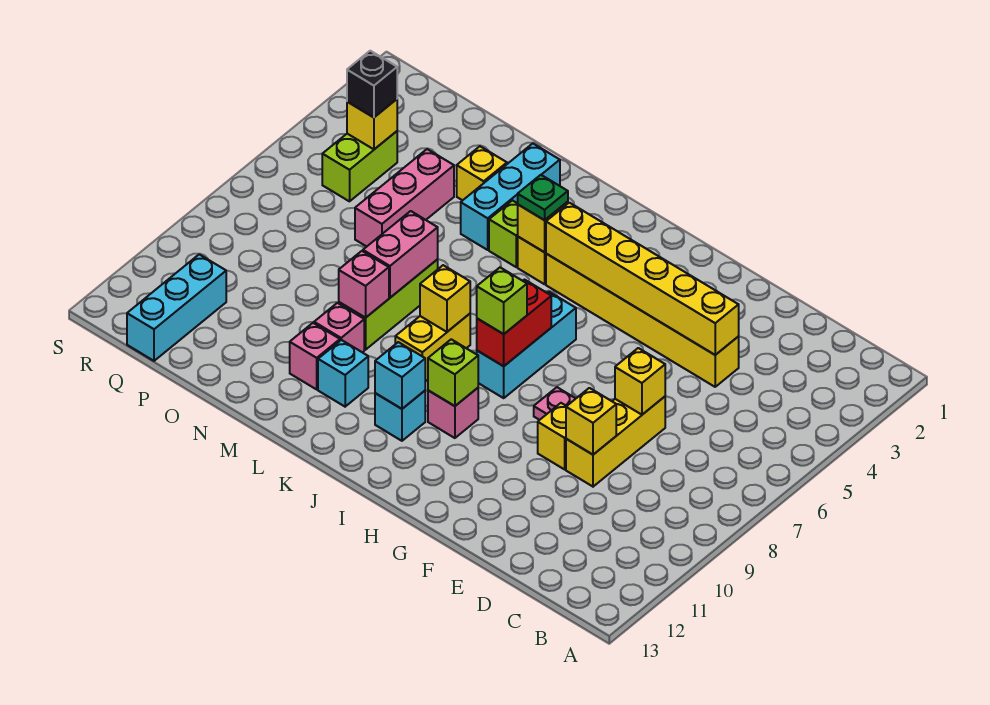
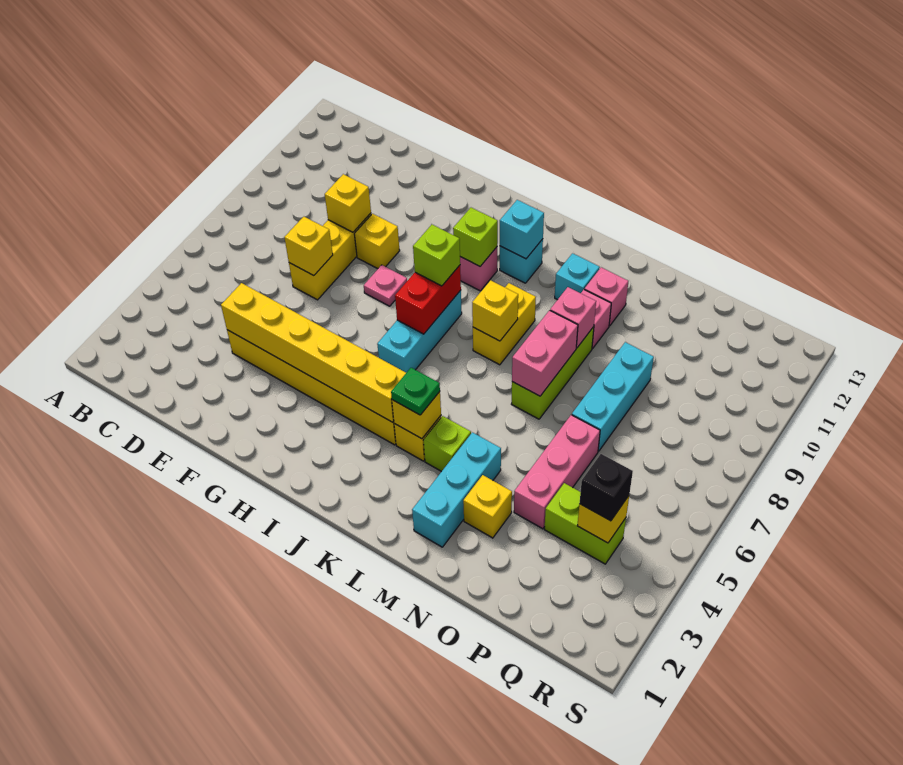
lime brick Q4:Q5 level 1 -> lime brick P4:Q4 level 1
cyan brick Q11:Q13 level 1 -> cyan brick O7:O9 level 1

